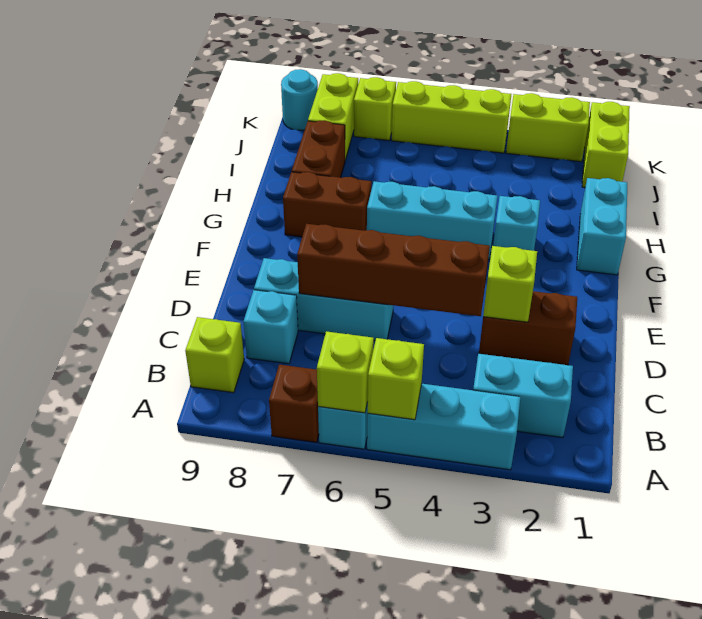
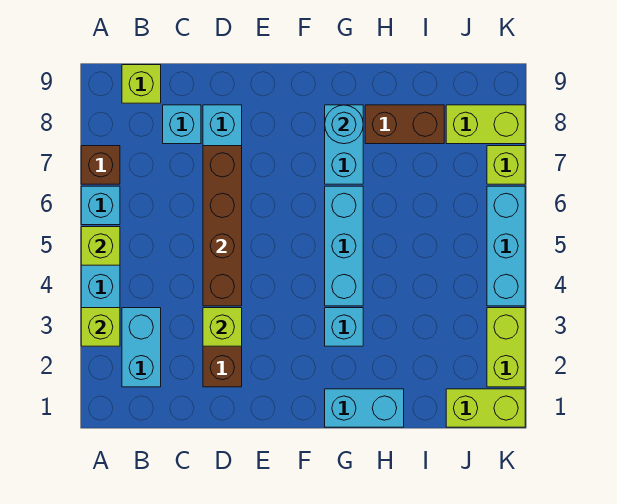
lime brick A6 level 2 -> lime brick A3 level 2
brown brick G7:G8 level 1 -> cyan brick G7:G8 level 1
lime brick K4:K6 level 1 -> cyan brick K4:K6 level 1
cyan round brick K9 level 1 -> cyan round brick G8 level 2

